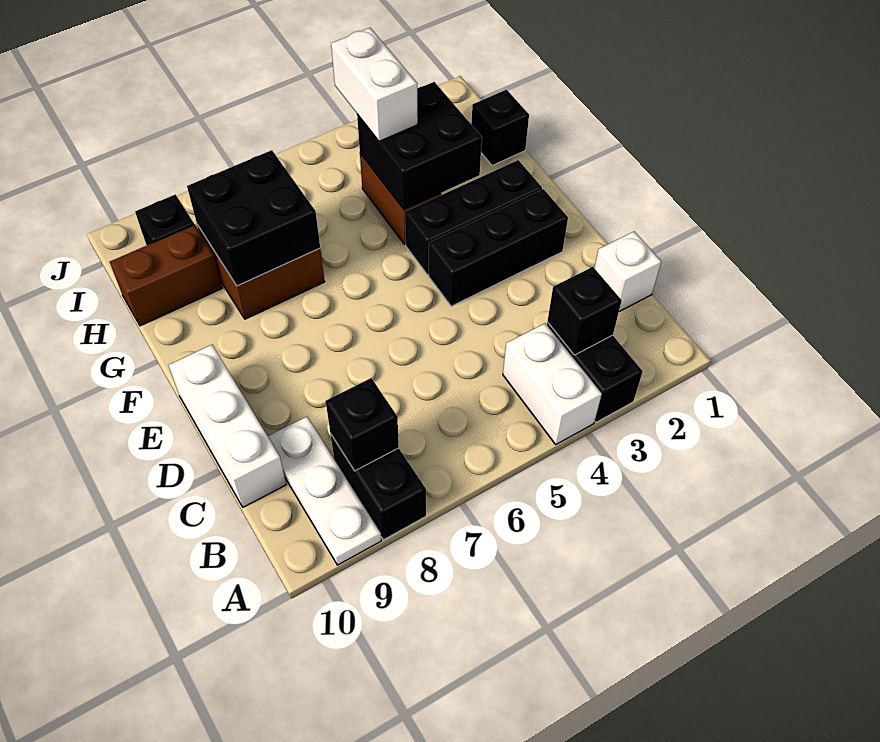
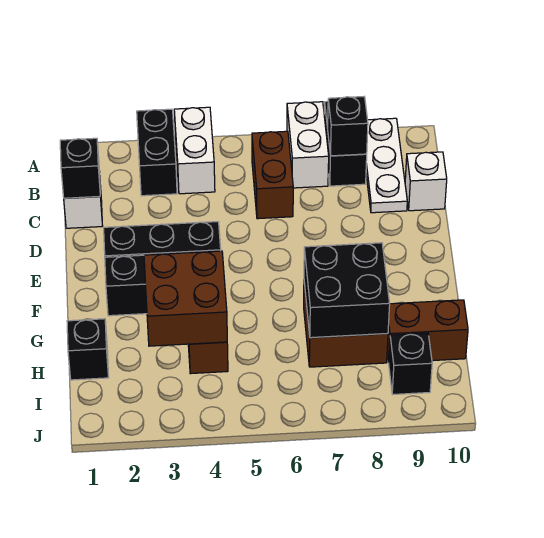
black brick B3 level 2 -> black brick C1 level 2
none -> brown brick B6:C6 level 1
white brick C10:E10 level 1 -> white brick C10 level 1
black brick G3:H4 level 2 -> brown brick G3:H4 level 2
white brick H4:I4 level 3 -> white brick A7:B7 level 1

